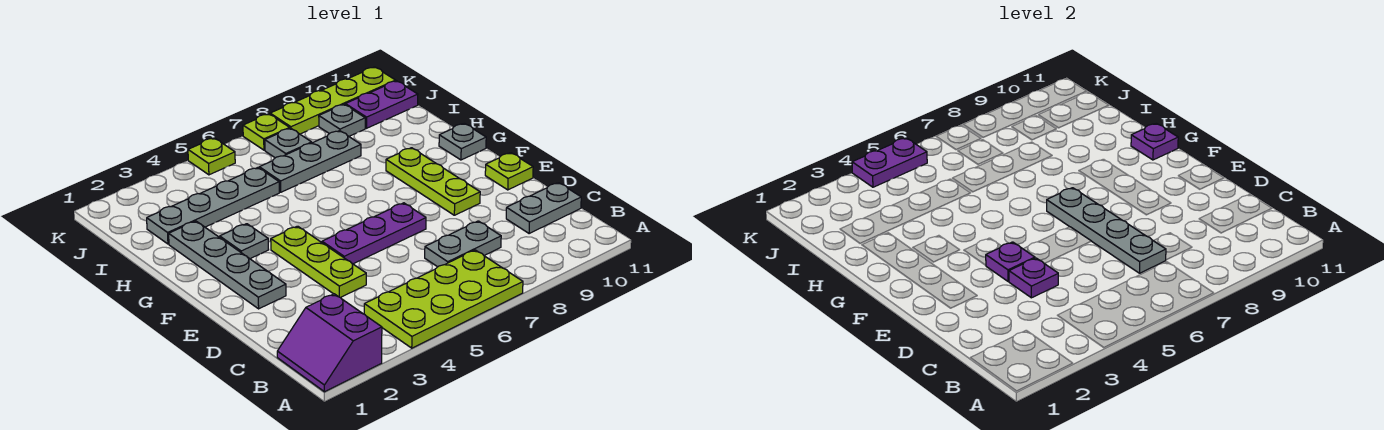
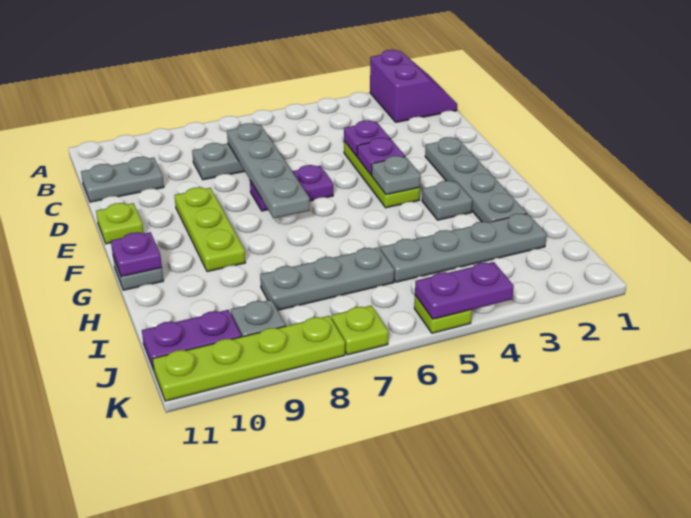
lime plate A4:B7 level 1 -> none
purple plate E5:E7 level 1 -> purple plate E6:E7 level 1
grey plate J7 level 1 -> grey plate F4 level 2

